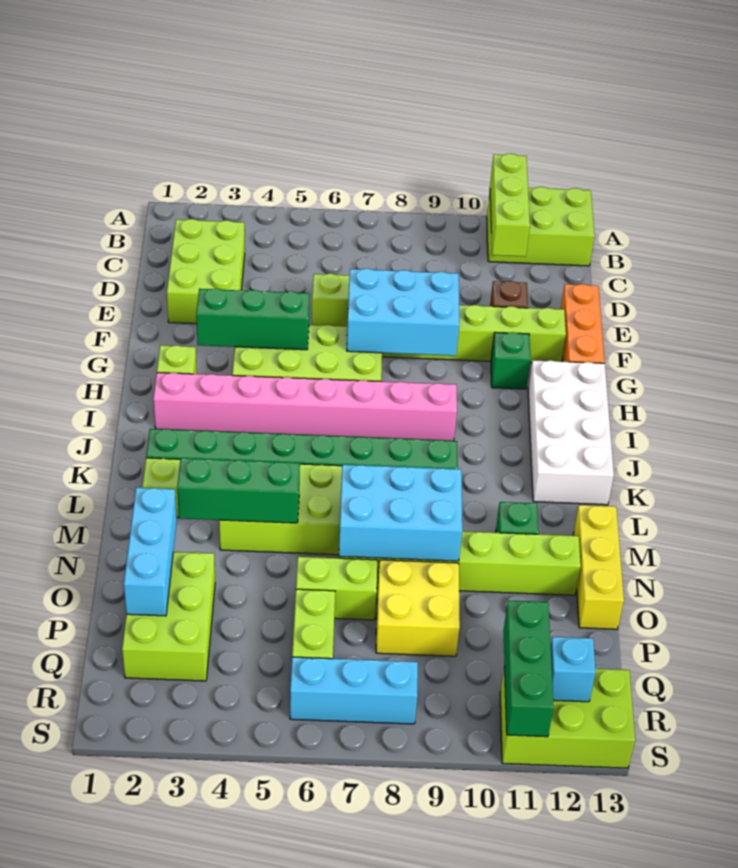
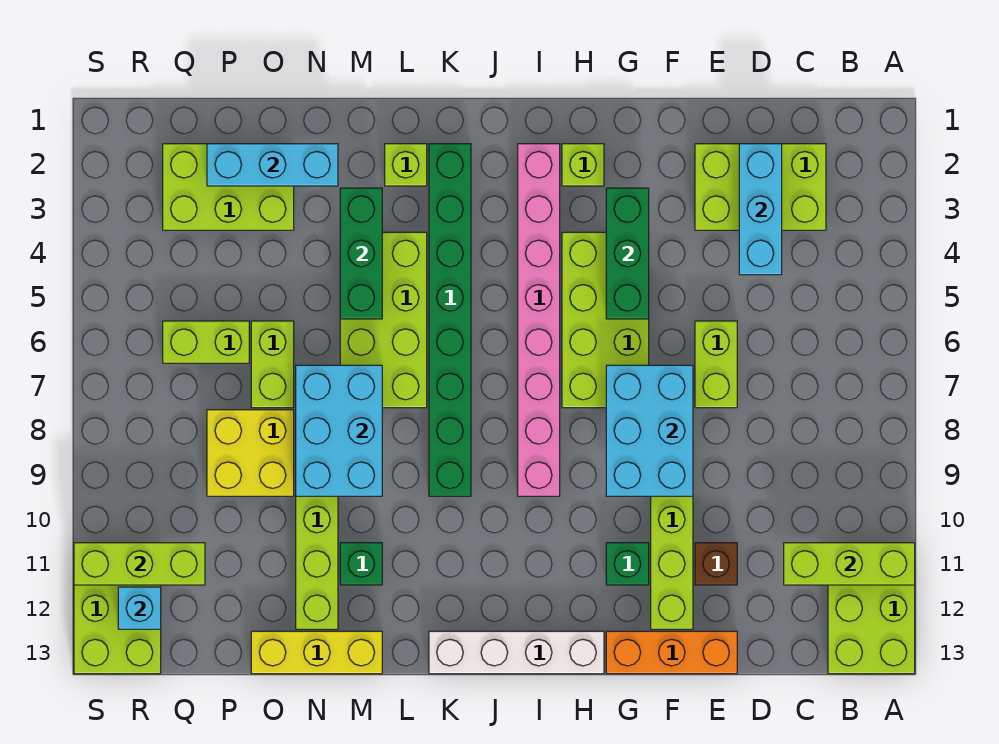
white brick H12:K13 level 1 -> white brick H13:K13 level 1
green brick Q11:S11 level 2 -> lime brick Q11:S11 level 2
cyan brick R6:R8 level 1 -> cyan brick D2:D4 level 2

